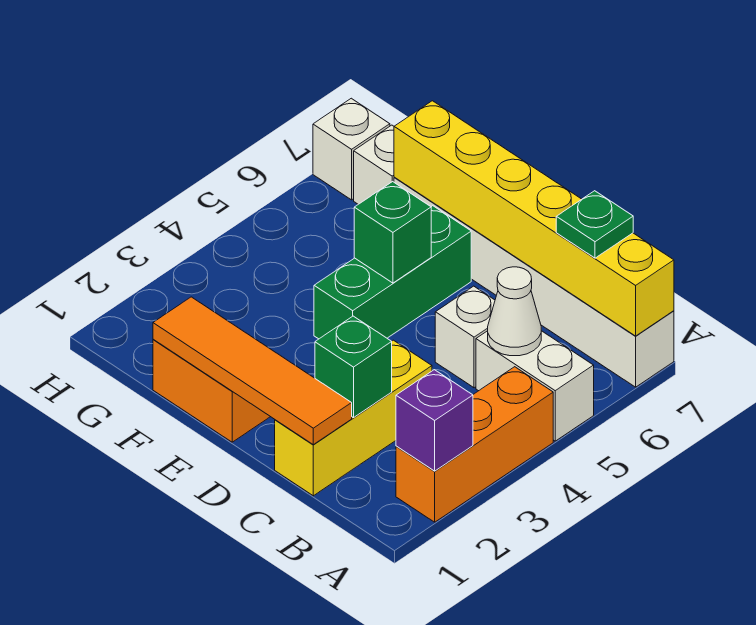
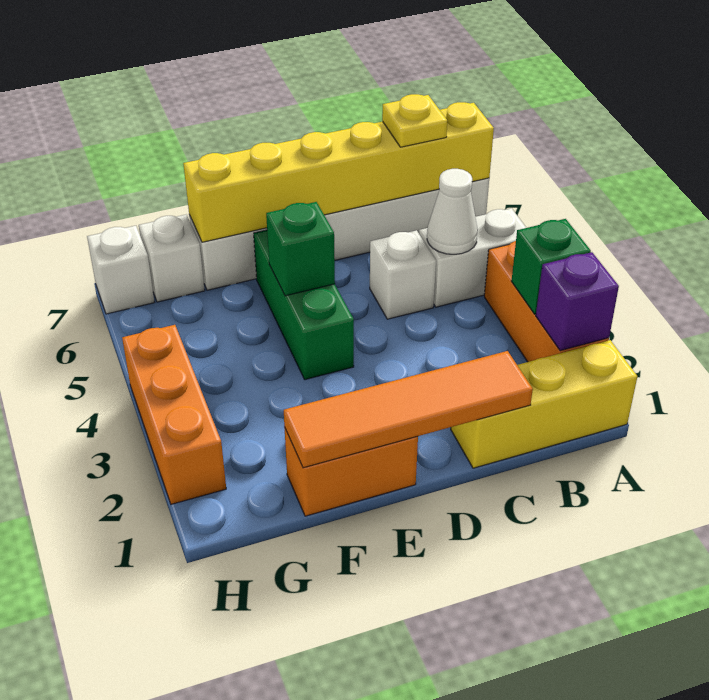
green plate B7 level 3 -> yellow plate B7 level 3
yellow brick C1:C3 level 1 -> yellow brick A1:C1 level 1
green brick C2 level 2 -> green brick A3 level 2
none -> orange brick H2:H4 level 1

